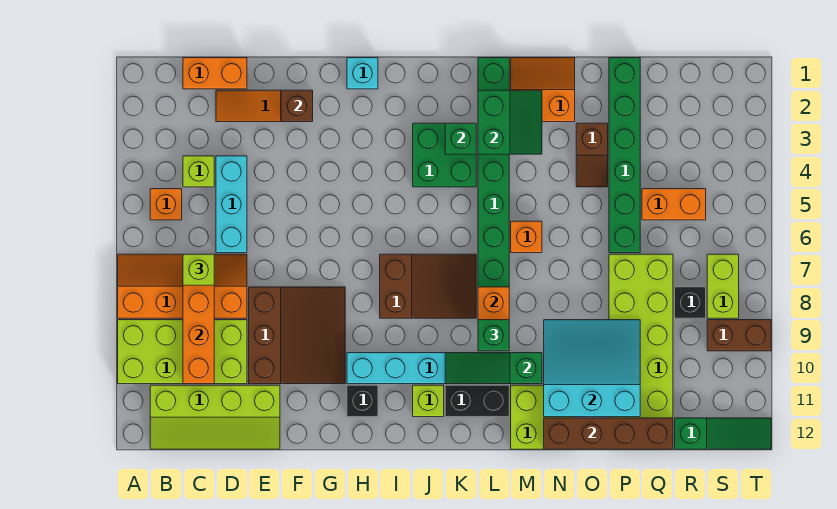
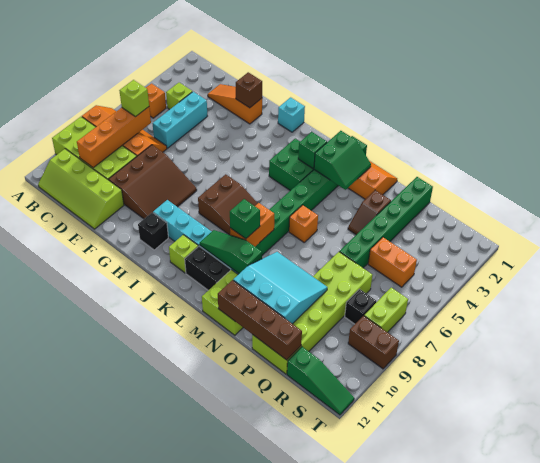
orange brick C1:D1 level 1 -> none

